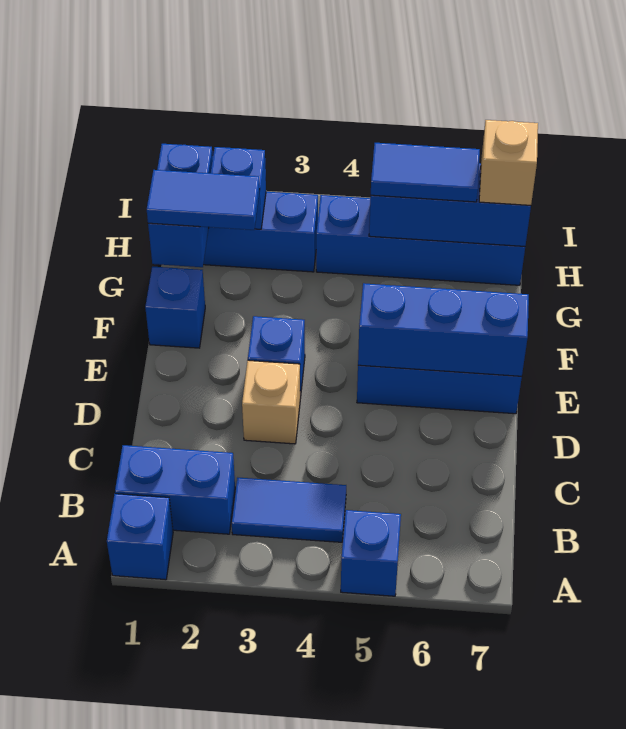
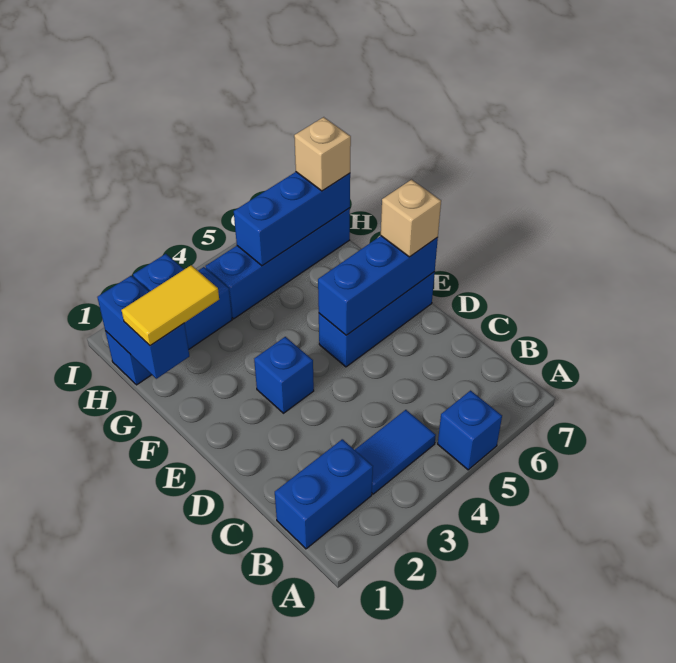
blue brick A1 level 1 -> none
tan brick D3 level 1 -> tan brick E7 level 3
blue brick F1 level 1 -> none
blue tile G1:G2 level 3 -> yellow tile G1:G2 level 3
blue tile H5:H6 level 3 -> none

